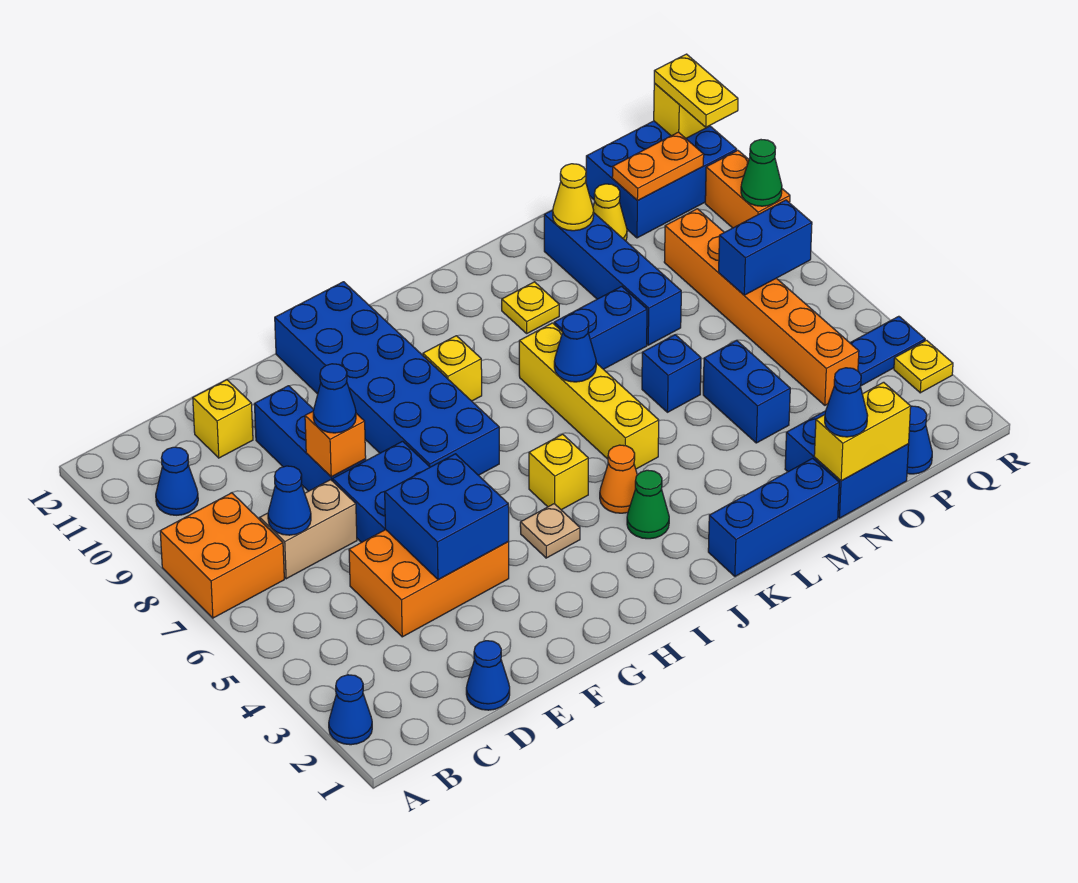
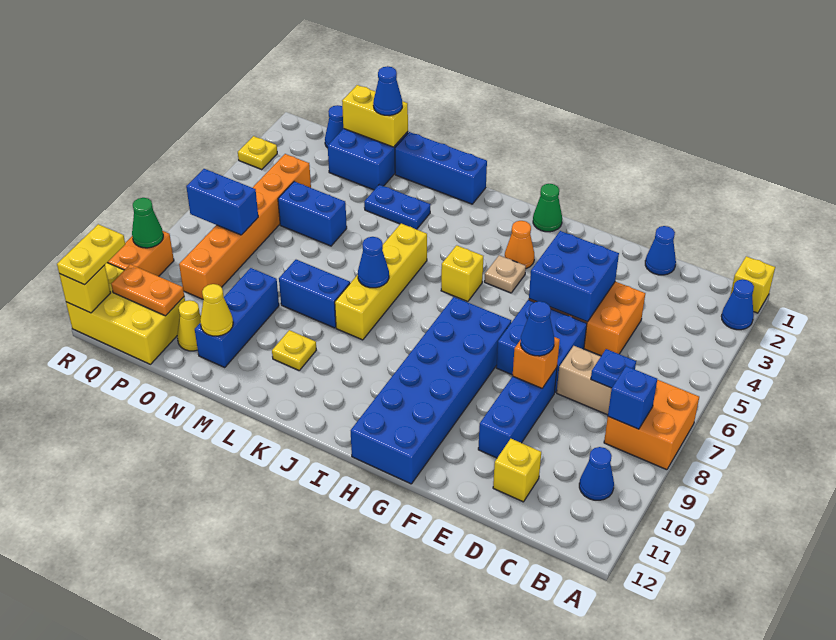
blue cone C7 level 2 -> blue plate C7 level 2
yellow brick I9 level 1 -> yellow brick A1 level 1
green cone J3 level 1 -> green cone H1 level 1
orange cone J4 level 1 -> orange cone H3 level 1
blue brick M6 level 1 -> blue brick B8 level 2
blue brick N4:N5 level 1 -> blue brick N5:O5 level 1
blue brick N8:N11 level 1 -> blue brick N9:N11 level 1
blue brick P11:R12 level 1 -> yellow brick P11:R12 level 1
blue plate Q4:R4 level 1 -> blue plate L3:M3 level 1

